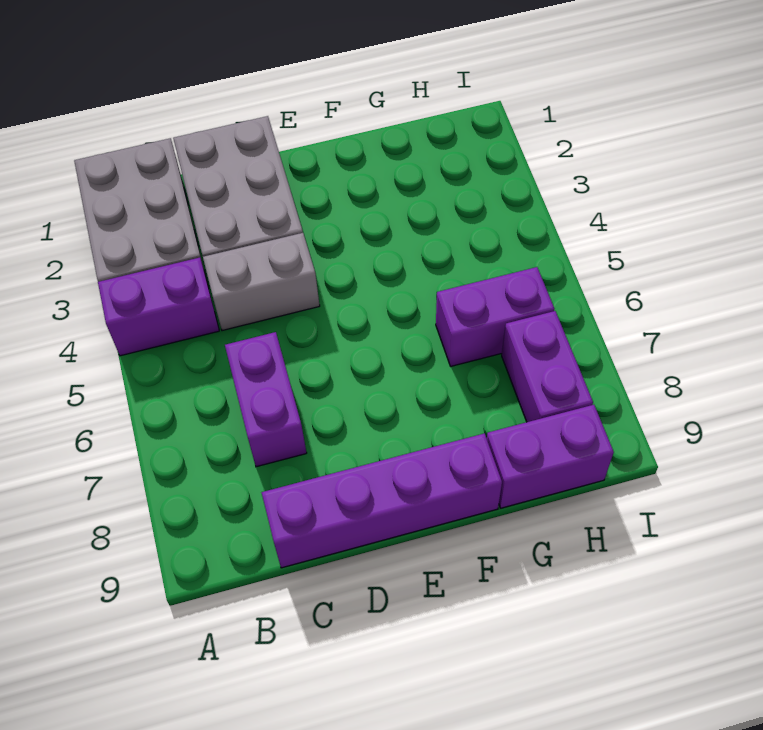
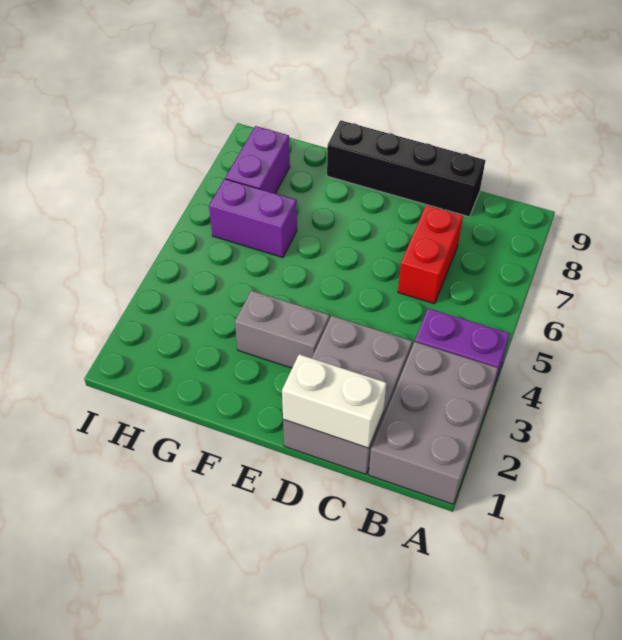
none -> white brick C1:D1 level 2
grey brick C4:D4 level 1 -> grey brick E3:F3 level 1
purple brick C6:C7 level 1 -> red brick C6:C7 level 1
purple brick C9:F9 level 1 -> black brick C9:F9 level 1
purple brick G9:H9 level 1 -> none

